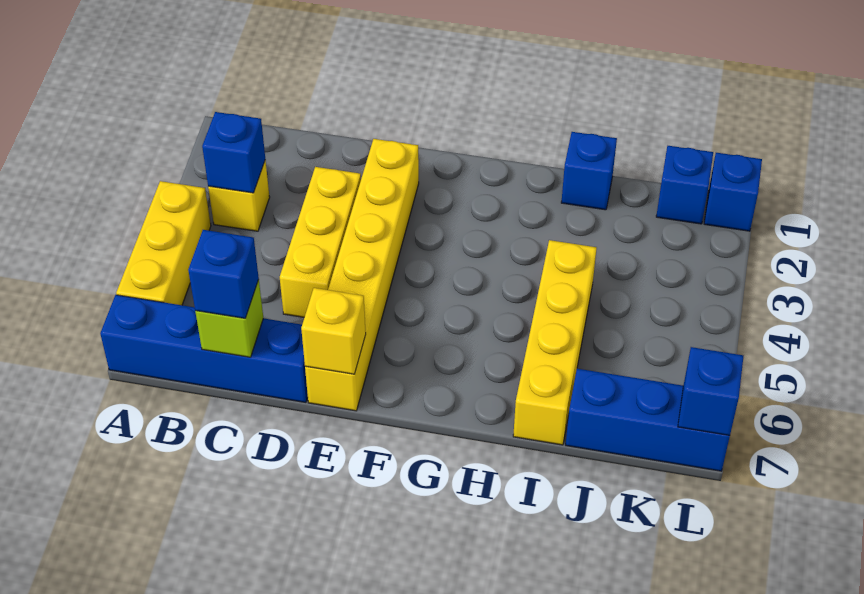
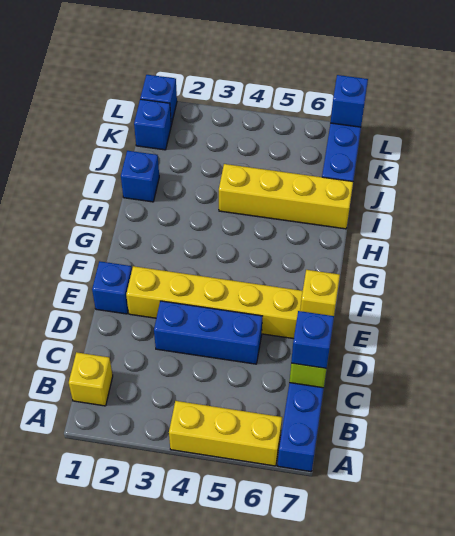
yellow brick B3 level 1 -> yellow brick B1 level 1
blue brick B3 level 2 -> blue brick E1 level 1
yellow brick D3:D5 level 1 -> blue brick D3:D5 level 1

